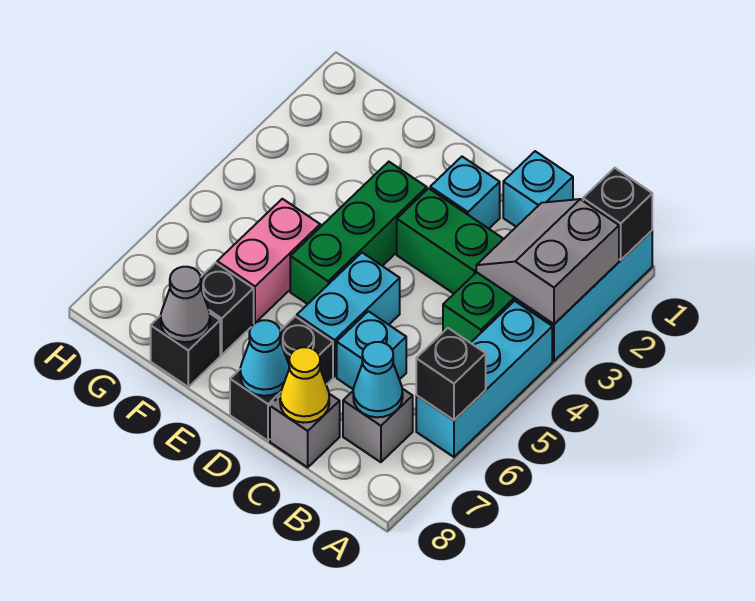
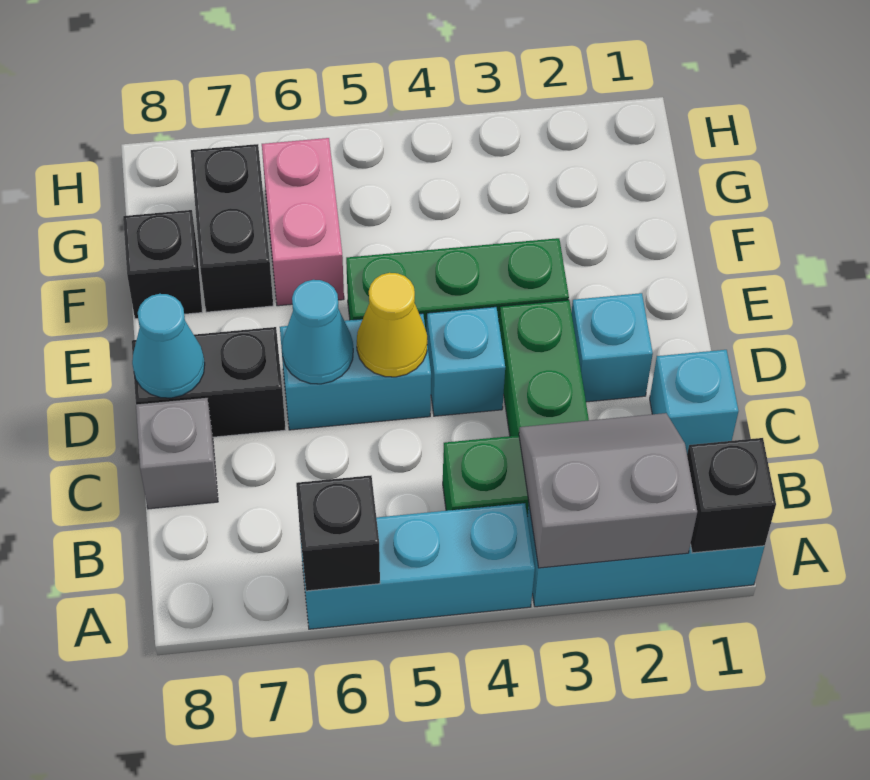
grey brick B7 level 1 -> none
cyan cone B7 level 2 -> cyan cone D6 level 2
cyan brick C6 level 1 -> cyan brick D4 level 1
yellow cone C8 level 2 -> yellow cone D5 level 2
pink brick F5:F6 level 1 -> pink brick F6:G6 level 1
black brick F7 level 1 -> black brick F7:G7 level 1
grey cone F8 level 2 -> none

